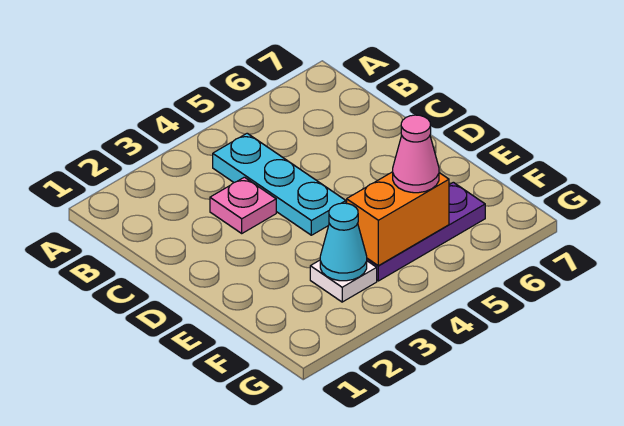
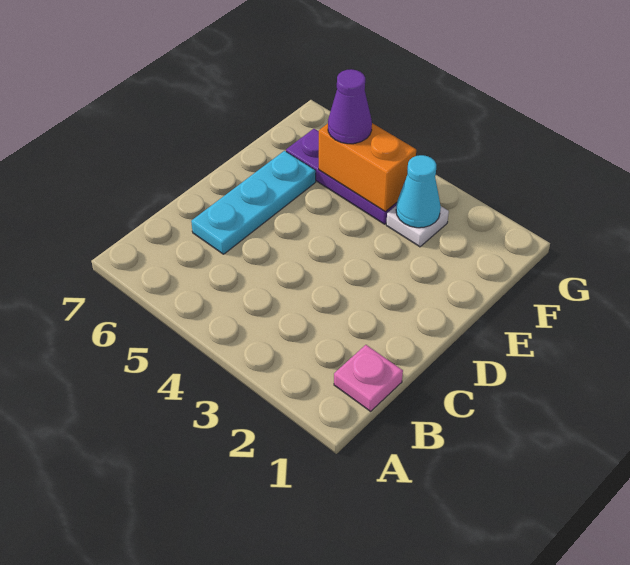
cyan plate B4:D4 level 1 -> cyan plate C6:E6 level 1
pink plate C3 level 1 -> pink plate B1 level 1
pink cone F5 level 3 -> purple cone F5 level 3

